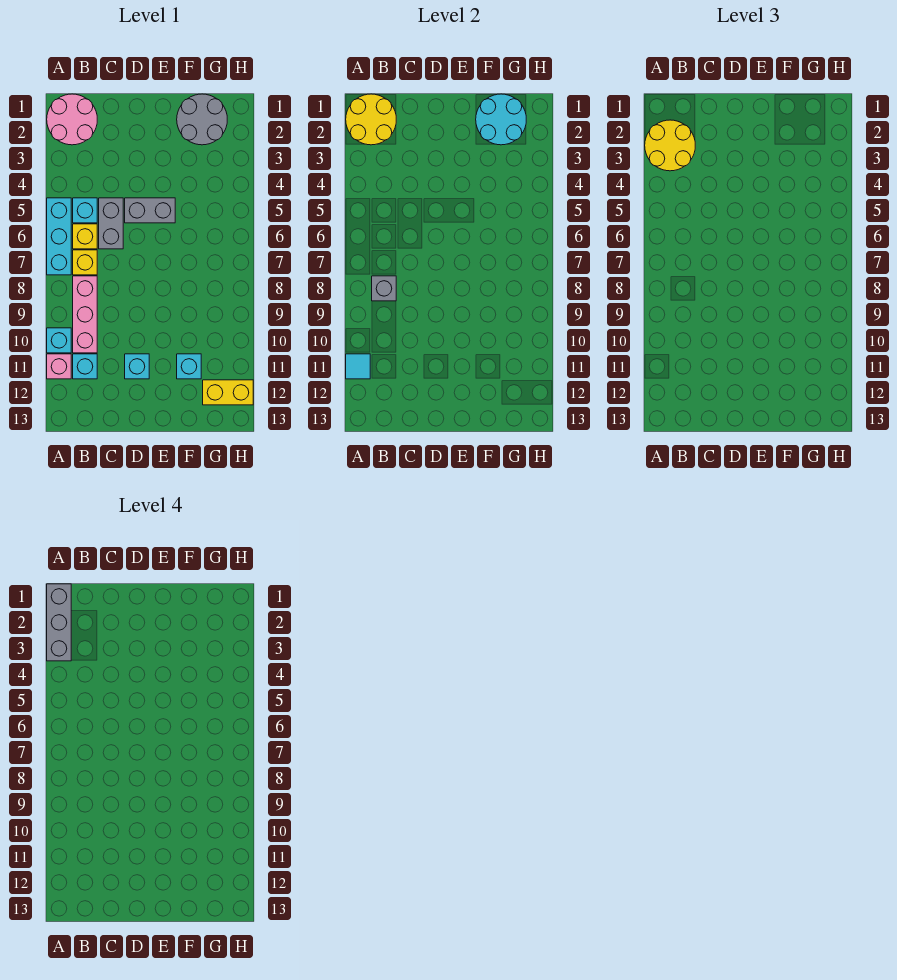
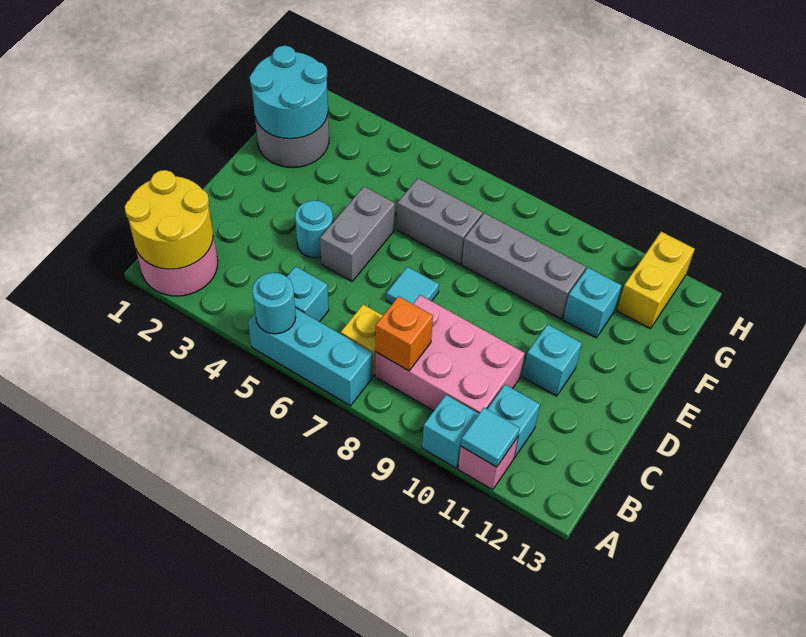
grey brick A1:A3 level 4 -> grey brick F8:F10 level 1
yellow round brick A2:B3 level 3 -> none
none -> cyan round brick A5 level 2
yellow brick B6 level 1 -> none
pink brick B8:B10 level 1 -> pink brick B8:C10 level 1
grey brick B8 level 2 -> orange brick B8 level 2
grey brick C5:C6 level 1 -> grey brick F6:F7 level 1
none -> cyan round brick D4 level 1
none -> cyan tile D7 level 1

